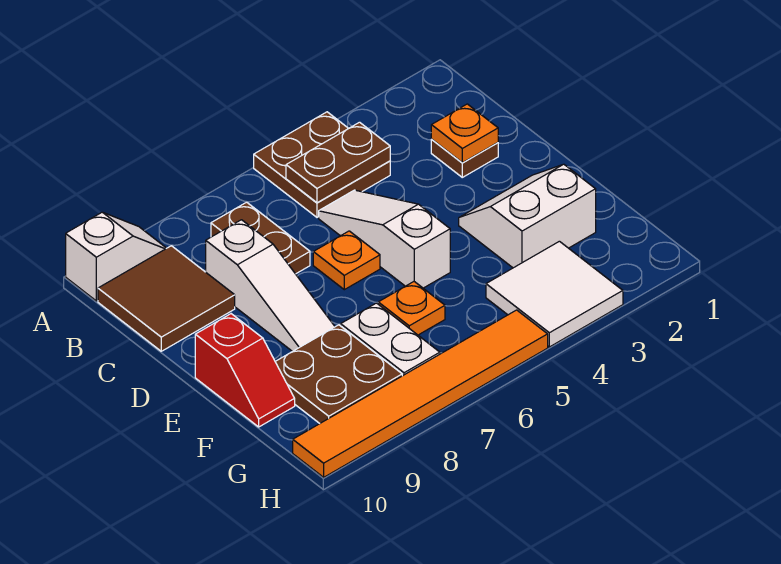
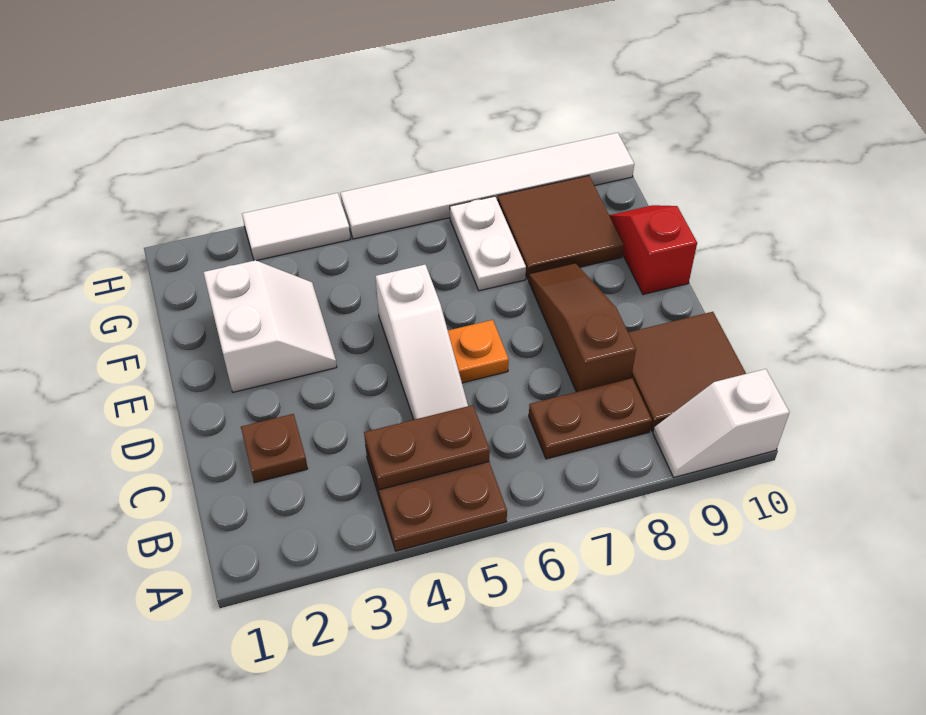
brown plate B7:C7 level 1 -> brown plate B7:B8 level 1
orange plate C2 level 2 -> none
white slope C8:E8 level 1 top C -> brown slope C8:E8 level 1 top C
white slope E2:F3 level 1 top F -> white slope E2:F3 level 1 top 2
orange plate F6 level 1 -> none
brown plate F8:G9 level 1 -> brown tile F8:G9 level 1
white tile G3:H4 level 1 -> white tile H3:H4 level 1
orange tile H5:H10 level 1 -> white tile H5:H10 level 1

